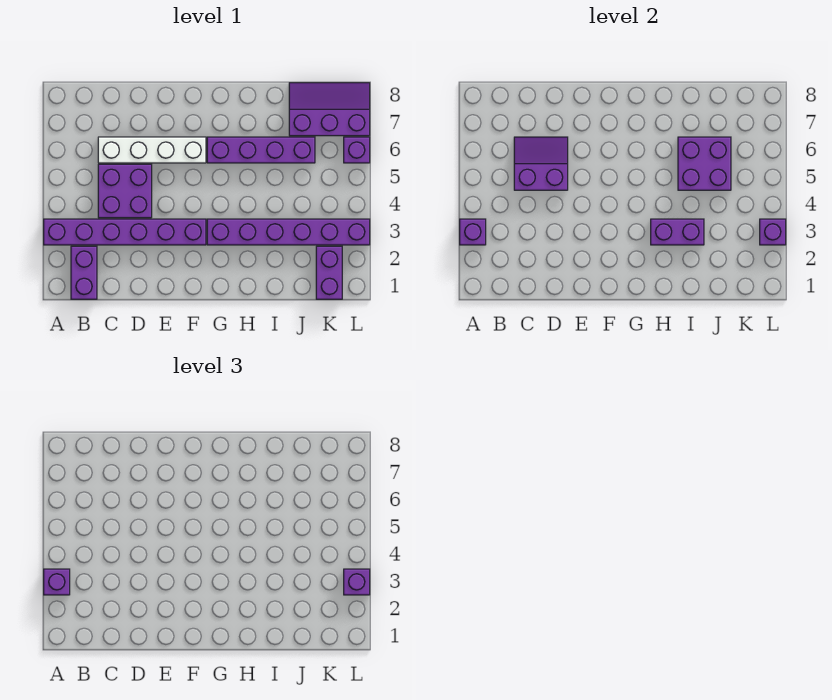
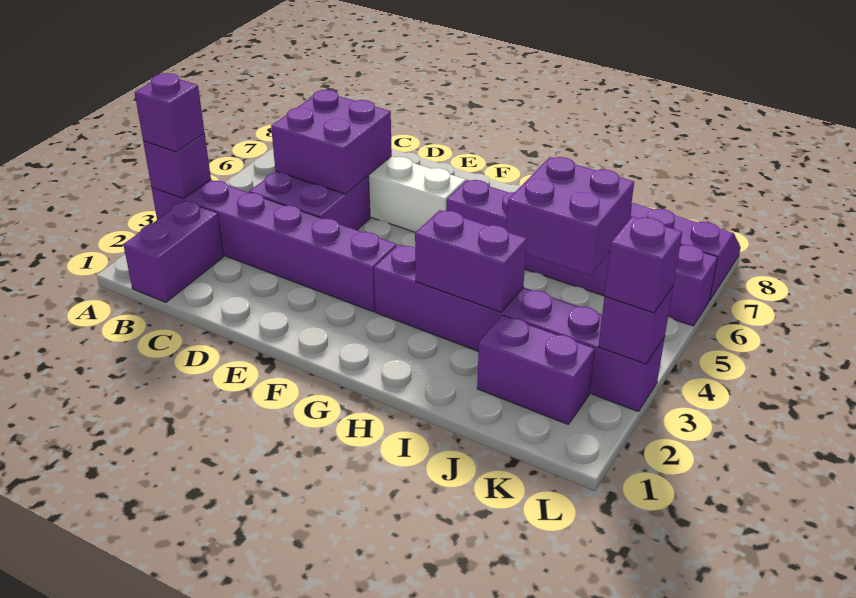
purple slope C5:D6 level 2 top 5 -> purple brick C5:D6 level 2
purple brick K1:K2 level 1 -> purple brick J2:K2 level 1

